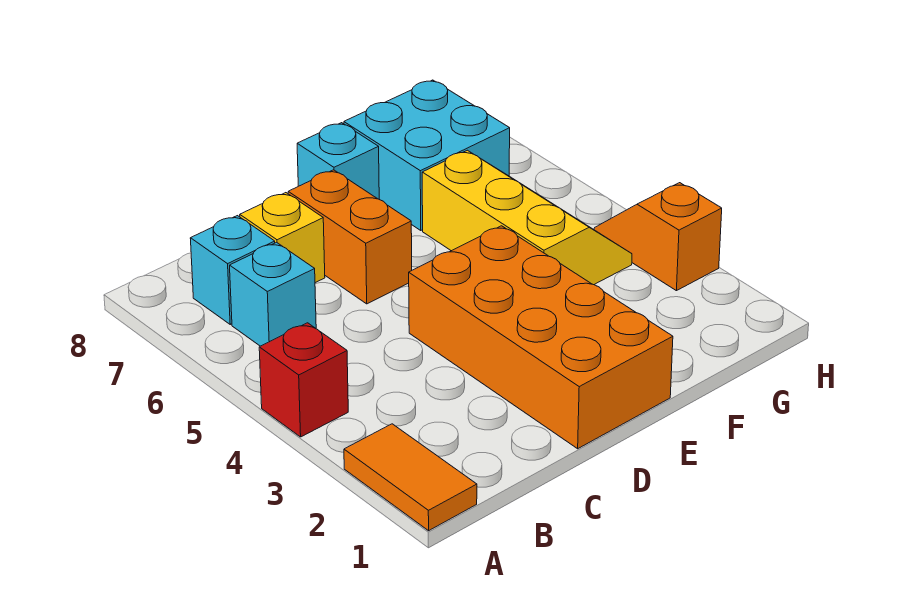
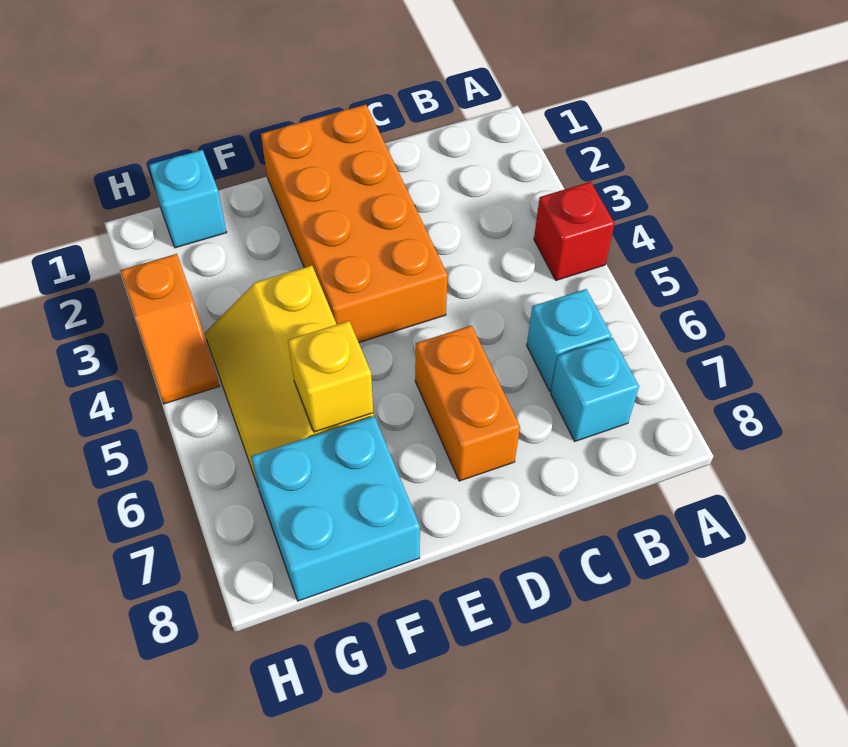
orange tile A1:A2 level 1 -> none
yellow brick C7 level 1 -> yellow brick F6 level 2
cyan brick E8 level 1 -> cyan brick G1 level 1

